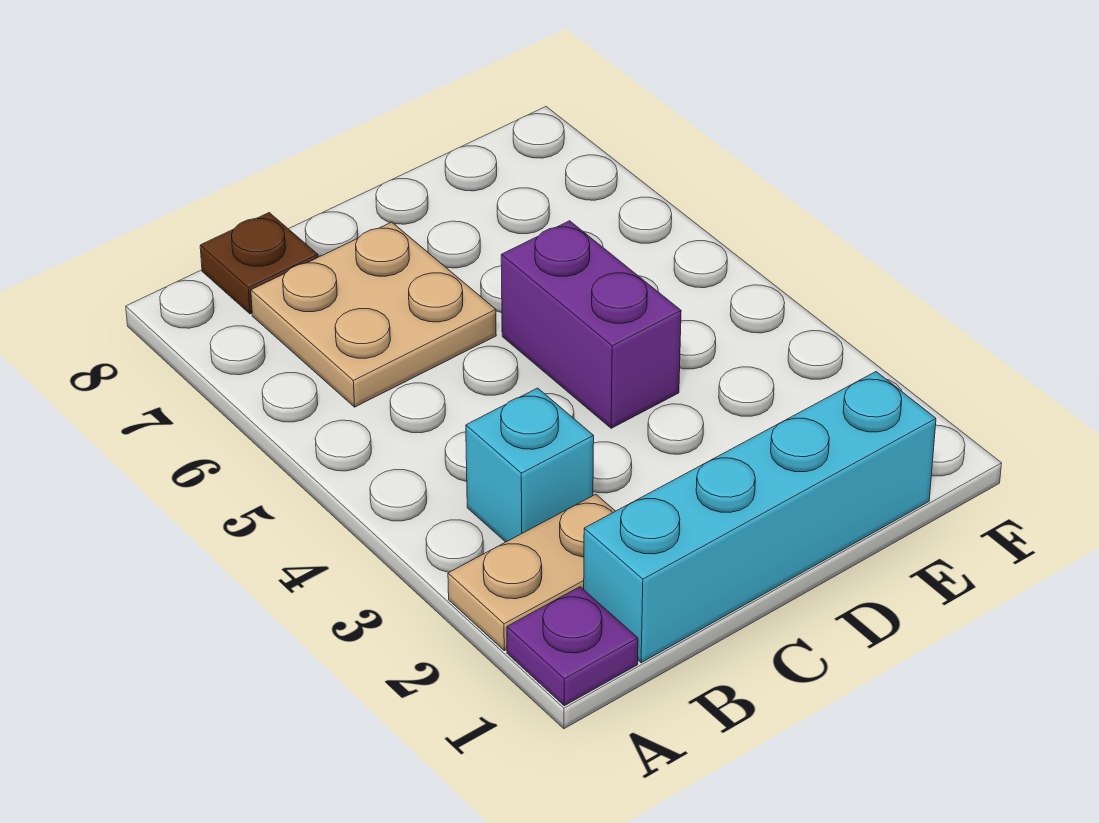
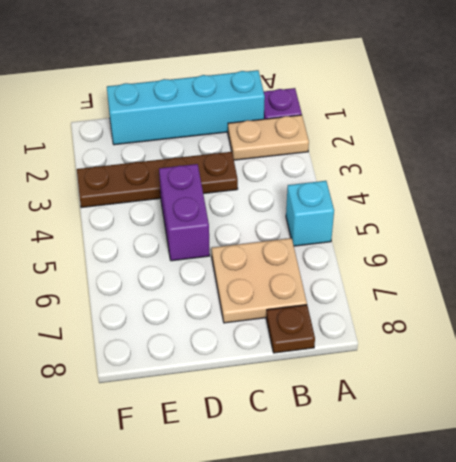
cyan brick B3 level 1 -> cyan brick A5 level 1
none -> brown plate C3:F3 level 1

